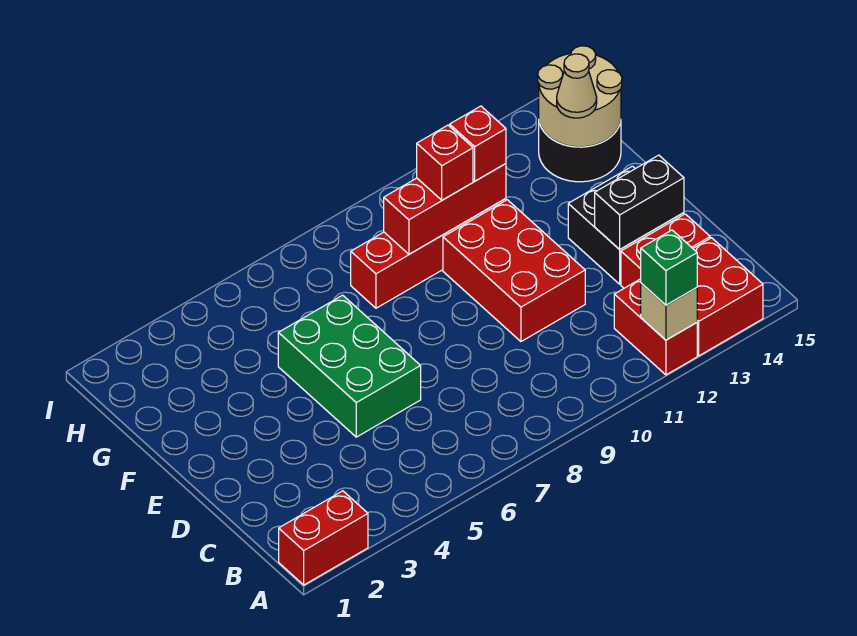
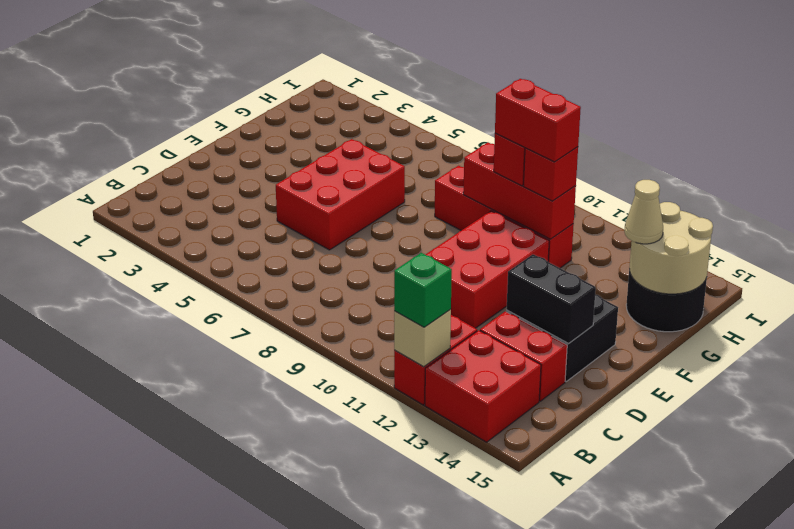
red brick A1:A2 level 1 -> red brick G10:G11 level 4
green brick D5:F6 level 1 -> red brick D5:F6 level 1

